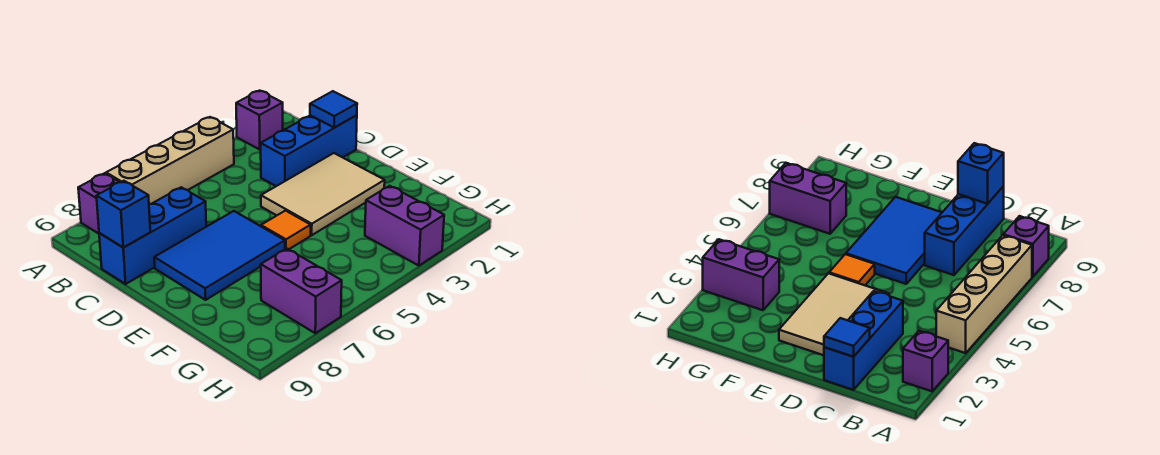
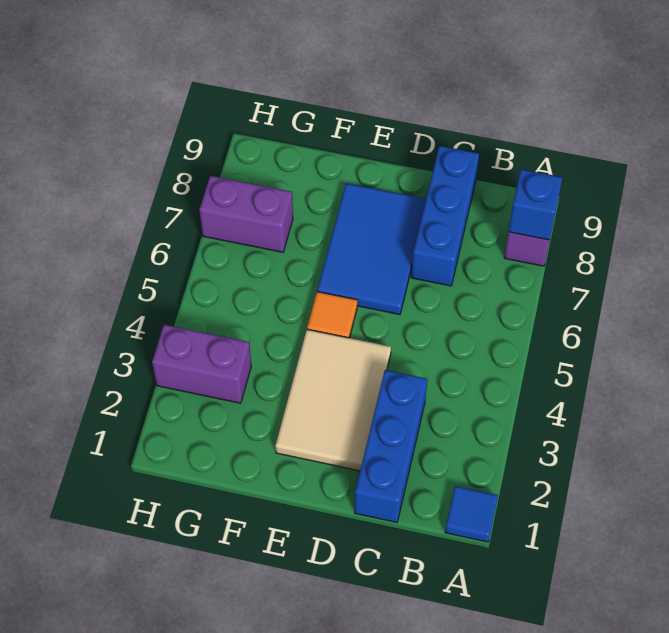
purple brick A2 level 1 -> none
tan brick A4:A7 level 1 -> none
blue tile C1 level 2 -> blue tile A1 level 1
blue brick C9 level 2 -> blue brick A8 level 2

